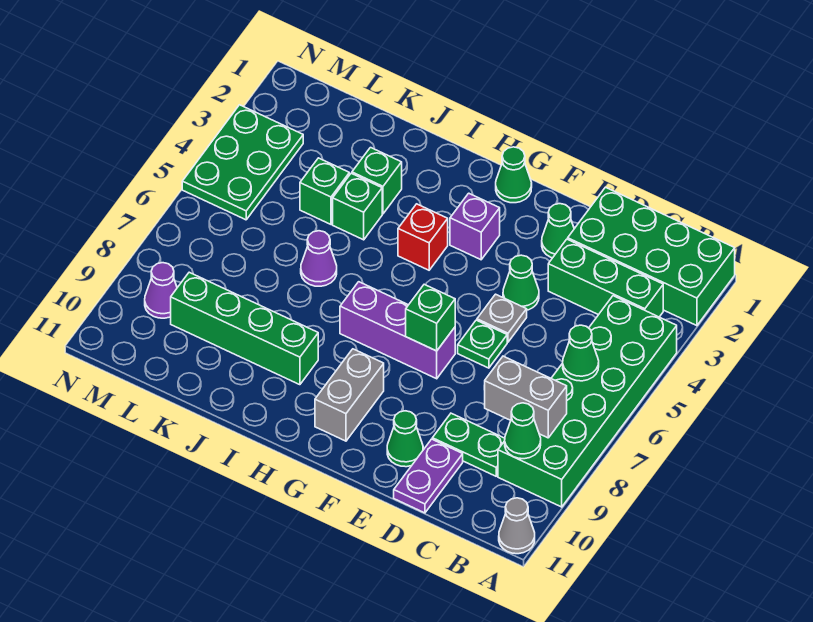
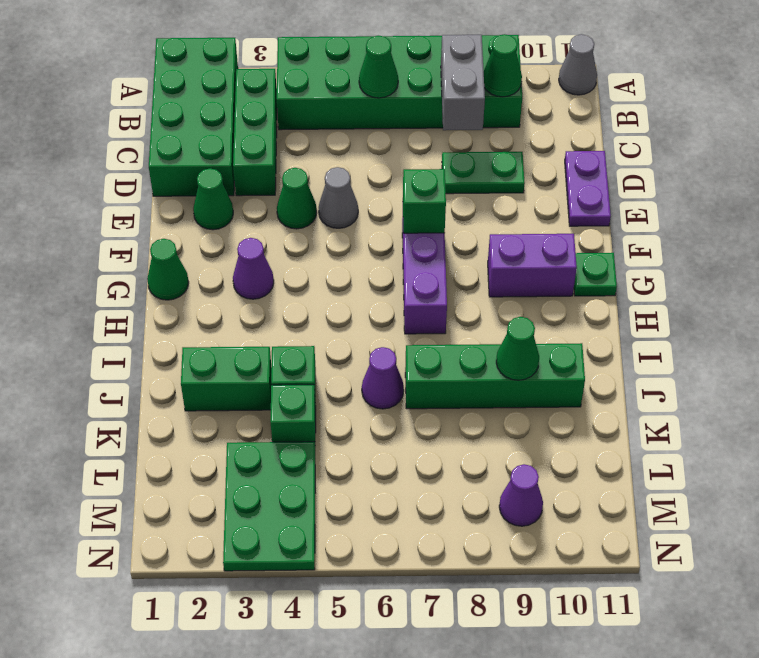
green plate C9:D9 level 1 -> green plate D8:D9 level 1
purple plate D10:D11 level 1 -> purple plate D11:E11 level 1
grey plate E5 level 1 -> grey cone E5 level 1
green plate E6 level 1 -> green plate G11 level 1
green cone E10 level 1 -> green cone J9 level 2
purple brick G3 level 1 -> purple cone G3 level 1
grey brick G9:G10 level 1 -> purple brick G9:G10 level 1
red brick H4 level 1 -> none
green brick I9:L9 level 1 -> green brick J7:J10 level 1
green brick J3 level 1 -> green brick J2:J3 level 1
green plate M3:N5 level 1 -> green plate L3:N4 level 1

